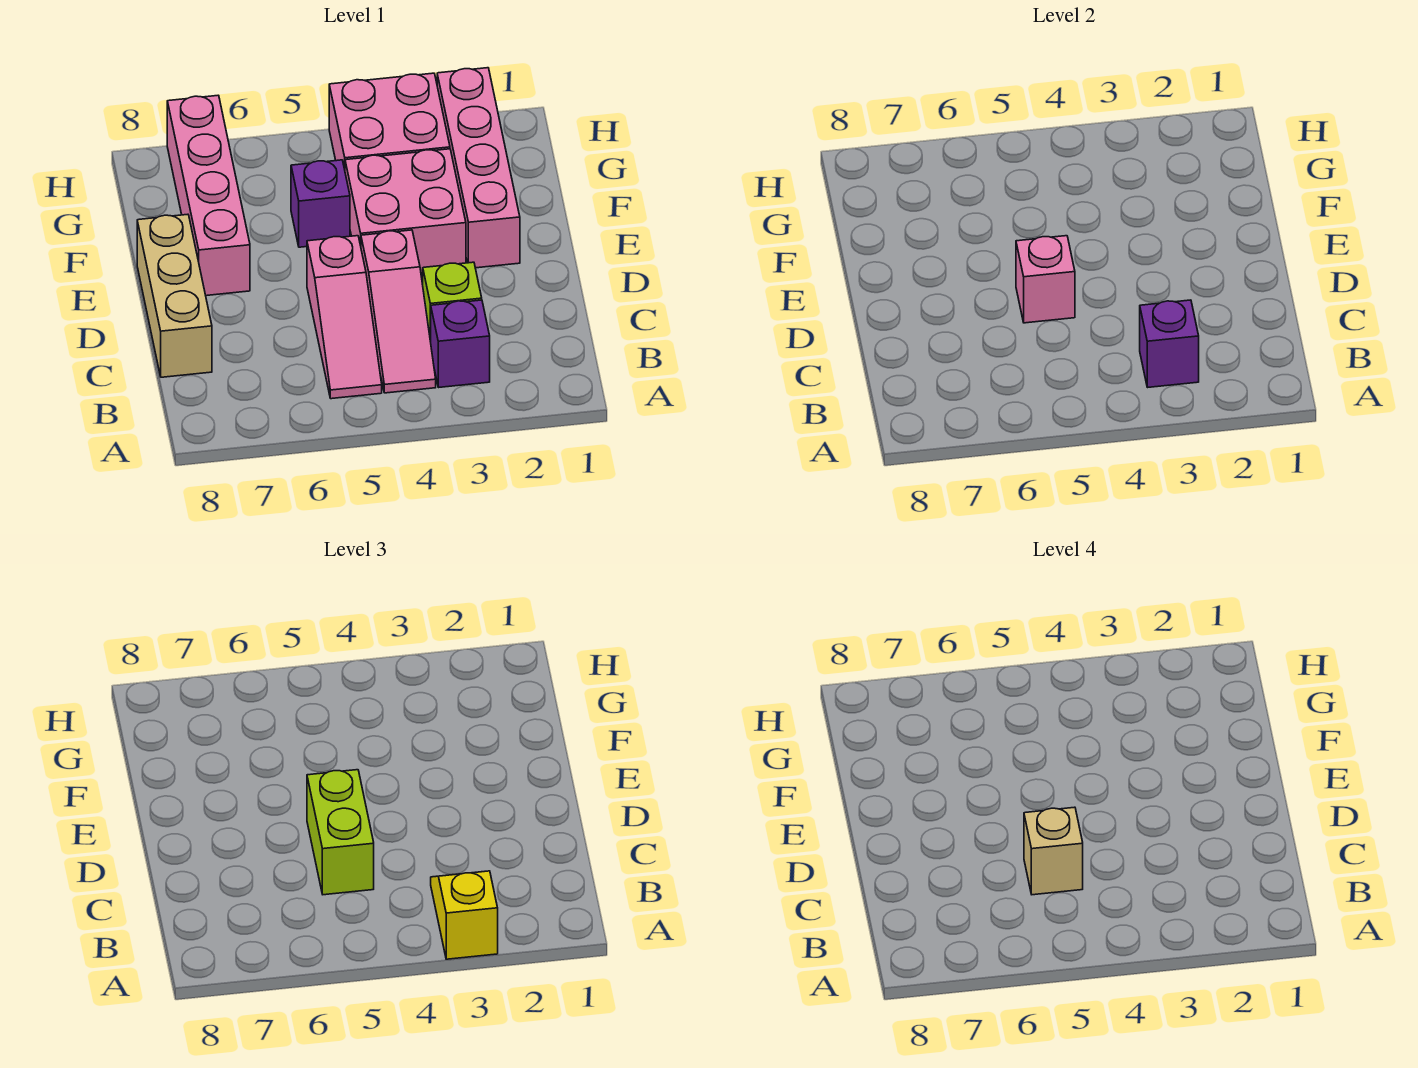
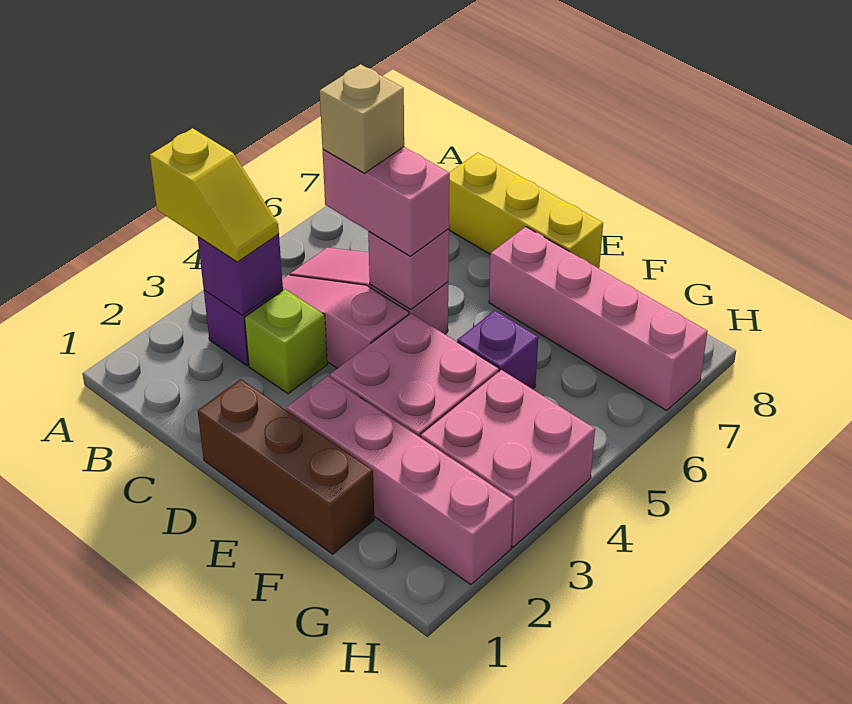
lime brick C5:D5 level 3 -> pink brick C5:D5 level 3
tan brick C8:E8 level 1 -> yellow brick C8:E8 level 1
none -> brown brick D1:F1 level 1

